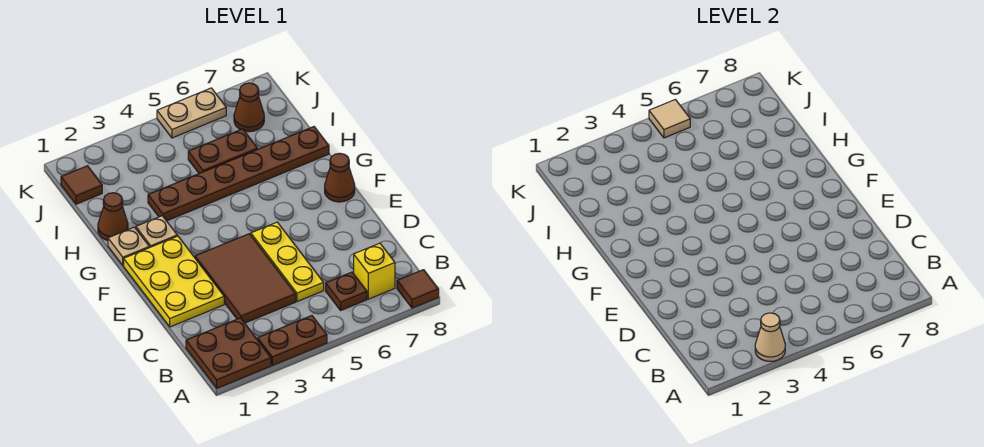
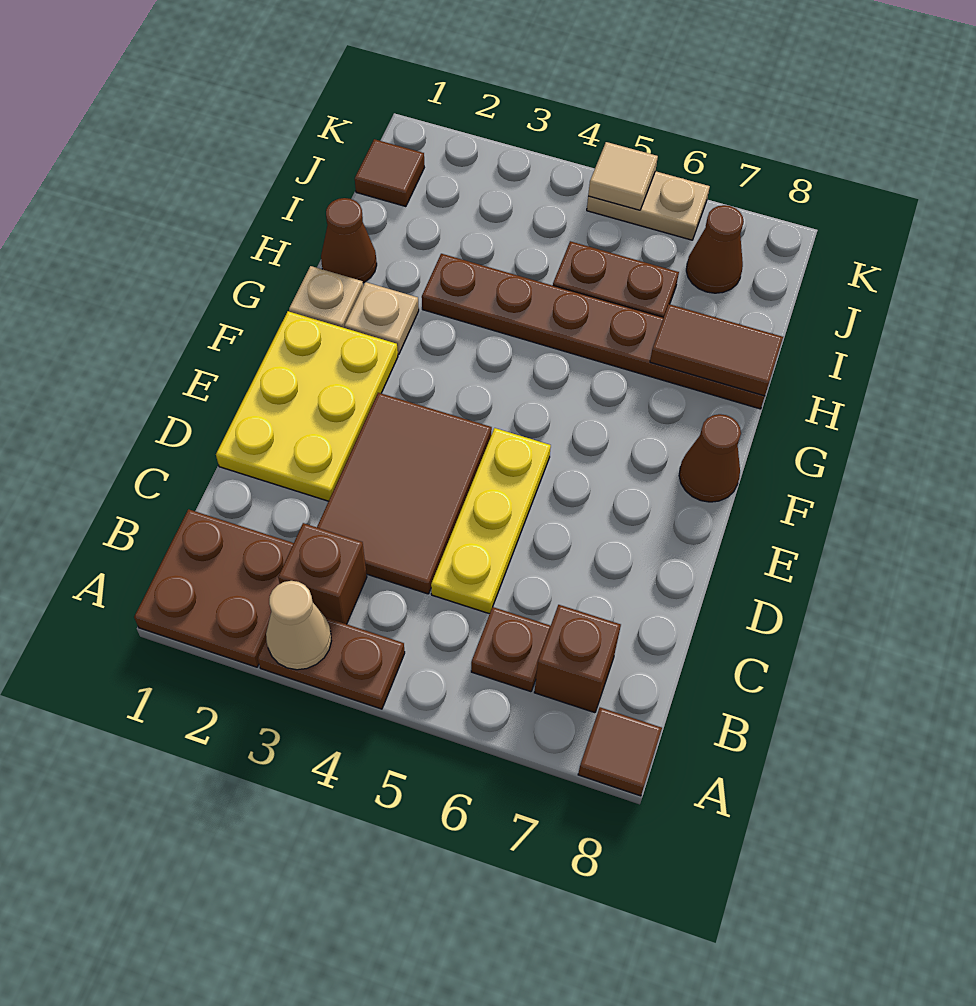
none -> brown brick B3 level 1
yellow brick B7 level 1 -> brown brick B7 level 1
none -> brown tile H7:H8 level 2

